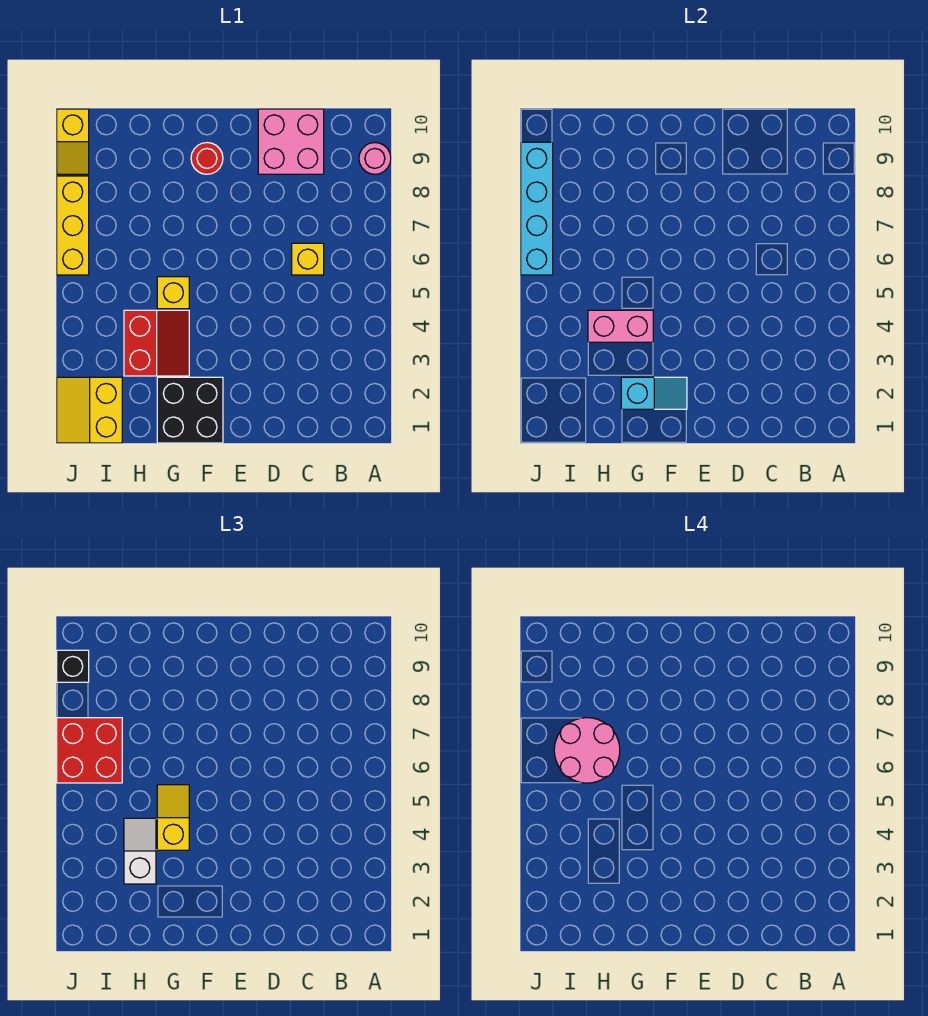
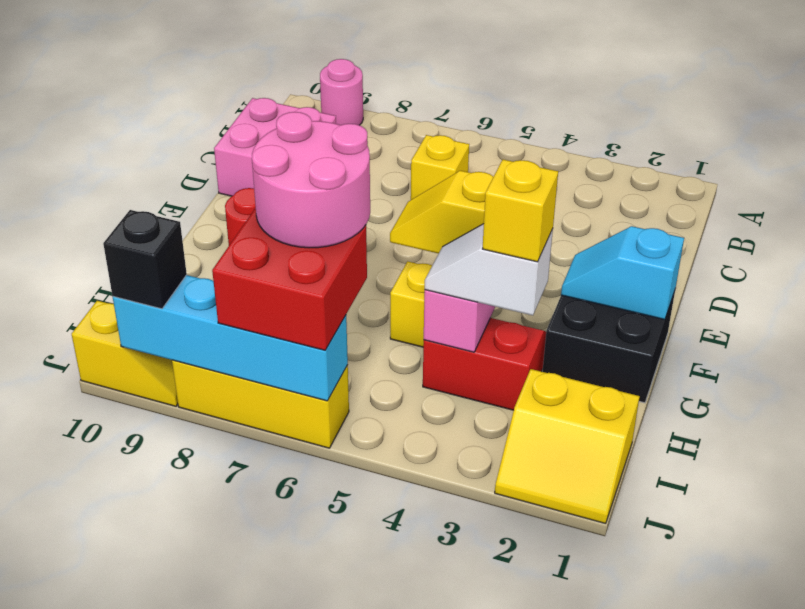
cyan slope F2:G2 level 2 top G -> cyan slope F1:F2 level 2 top 1
none -> yellow brick H3 level 4

